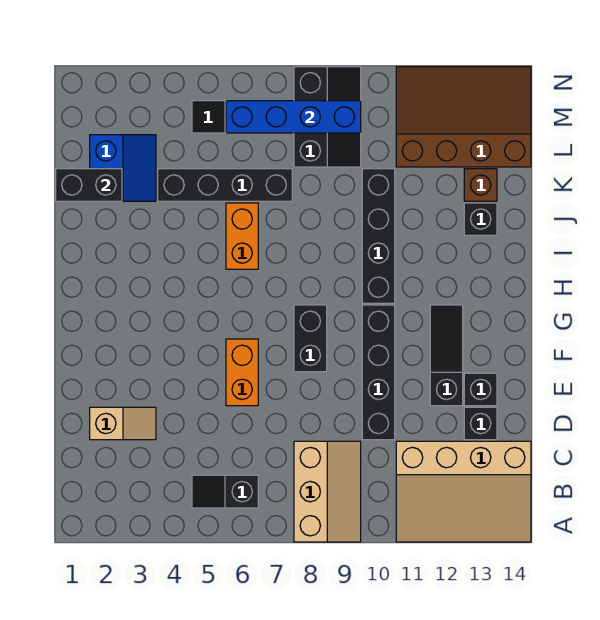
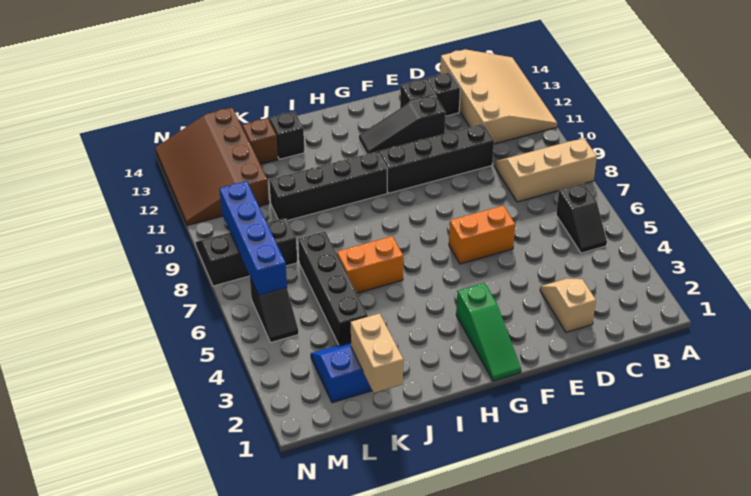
black brick F8:G8 level 1 -> none
none -> green slope G1:G3 level 1 top 3
black brick K1:K2 level 2 -> tan brick K1:K2 level 2

